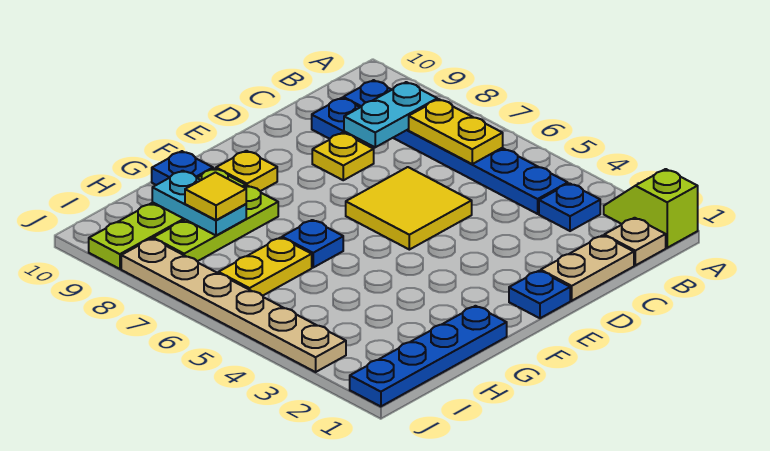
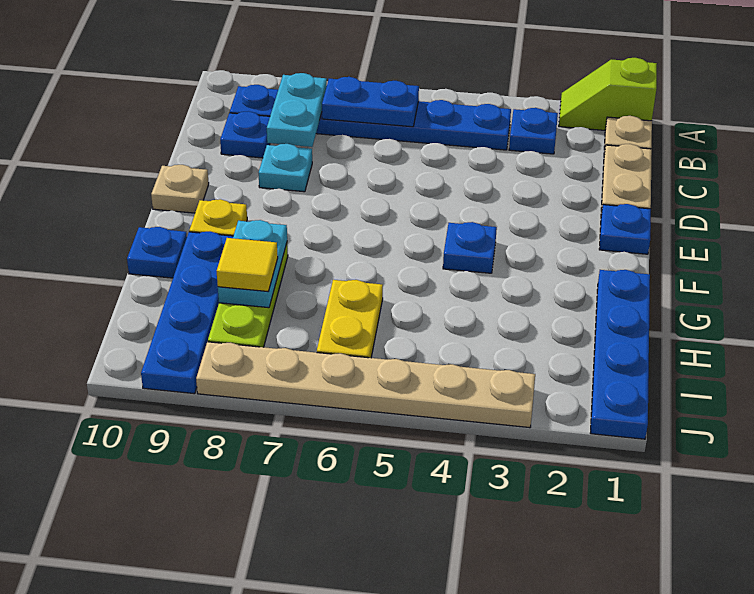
yellow plate B6:B7 level 2 -> blue plate B6:B7 level 2
yellow tile D5:E6 level 1 -> none
yellow plate D8 level 1 -> cyan plate D8 level 1
none -> tan plate E10 level 1
blue plate G6 level 1 -> blue plate F4 level 1
lime plate G9:J9 level 1 -> blue plate G9:J9 level 1
cyan plate H8:H9 level 2 -> cyan plate G8:H8 level 2

